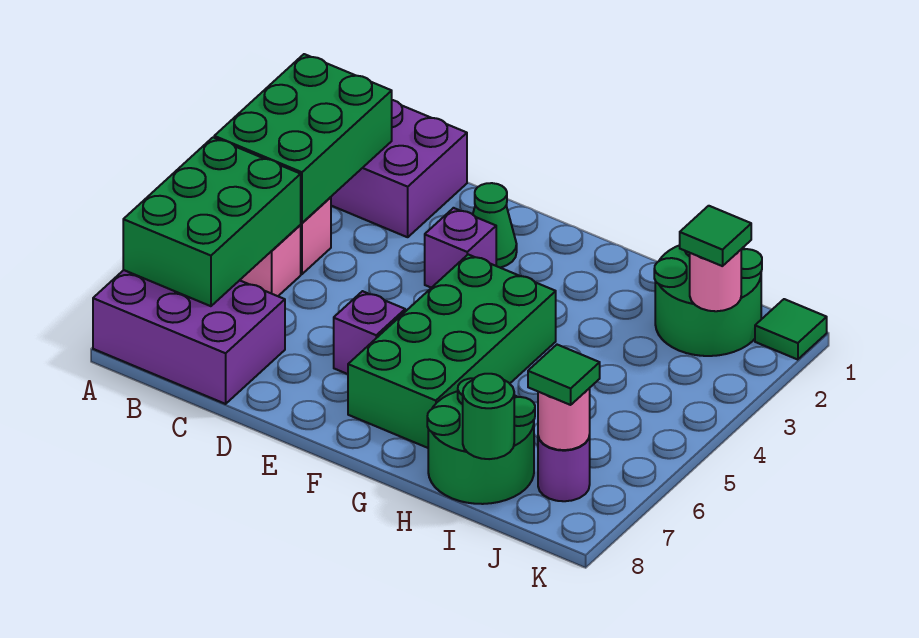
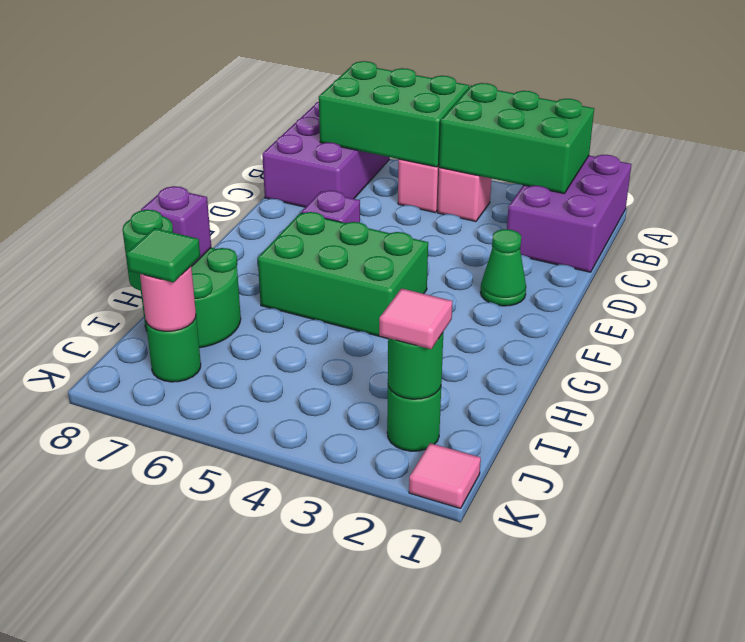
purple brick E3 level 1 -> purple brick H8 level 2
green brick F4:G7 level 1 -> green brick F4:G6 level 1
green round brick I1:J2 level 1 -> green round brick J2 level 1
pink round brick J2 level 2 -> green round brick J2 level 2
green tile J2 level 3 -> pink tile J2 level 3
purple round brick J7 level 1 -> green round brick J7 level 1
green tile K1 level 1 -> pink tile K1 level 1

